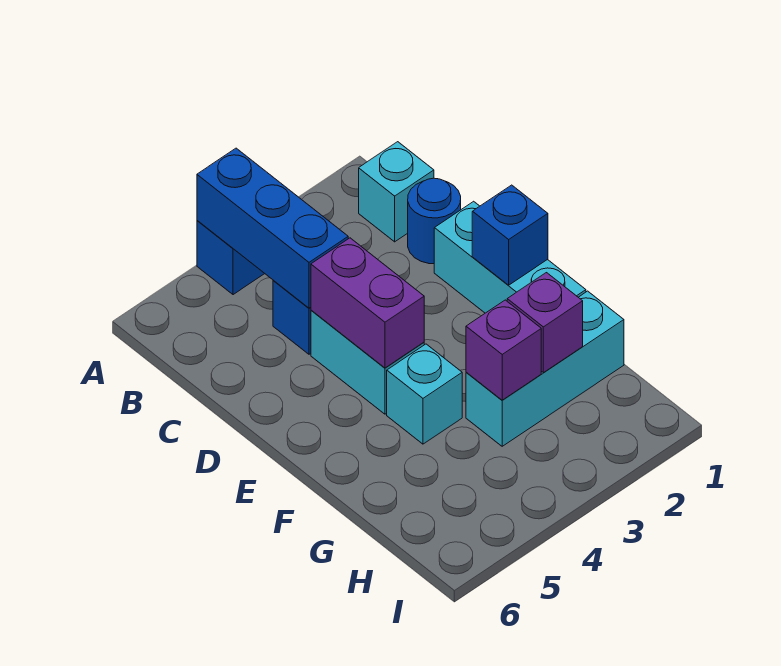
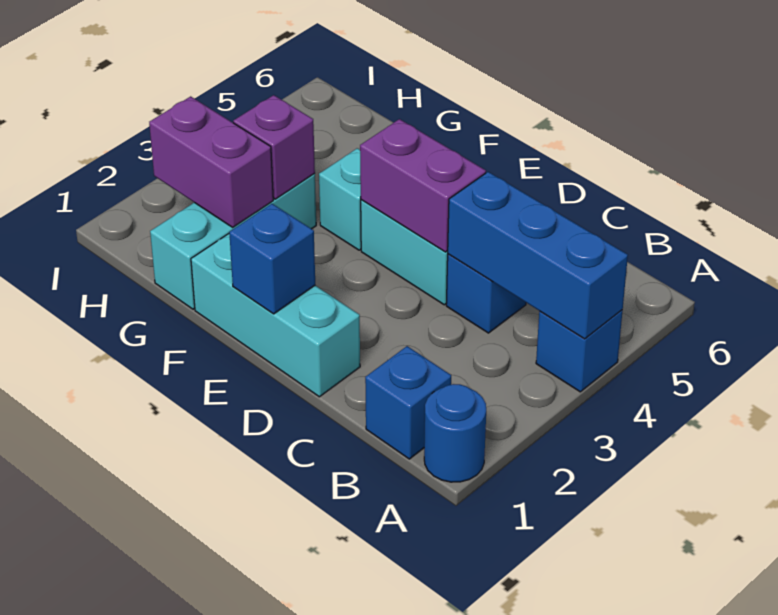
cyan brick B1 level 1 -> blue brick B1 level 1
blue round brick C1 level 1 -> blue round brick A1 level 1
purple brick G2 level 2 -> purple brick G2:H2 level 2

